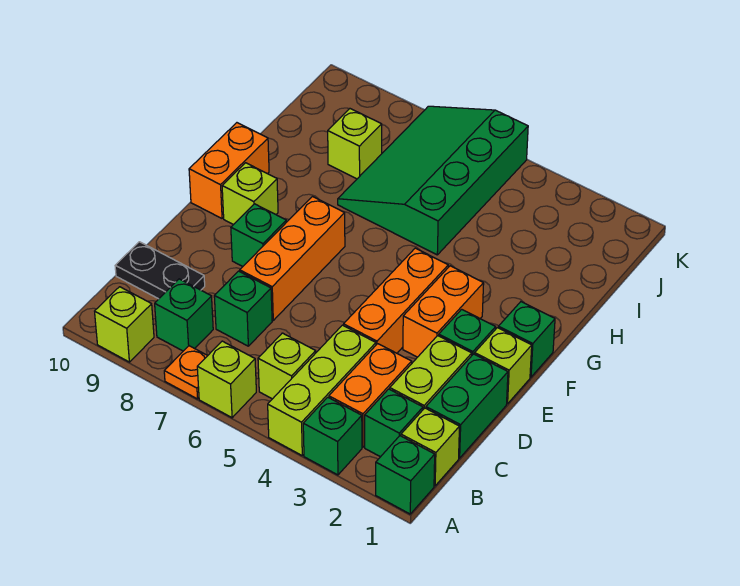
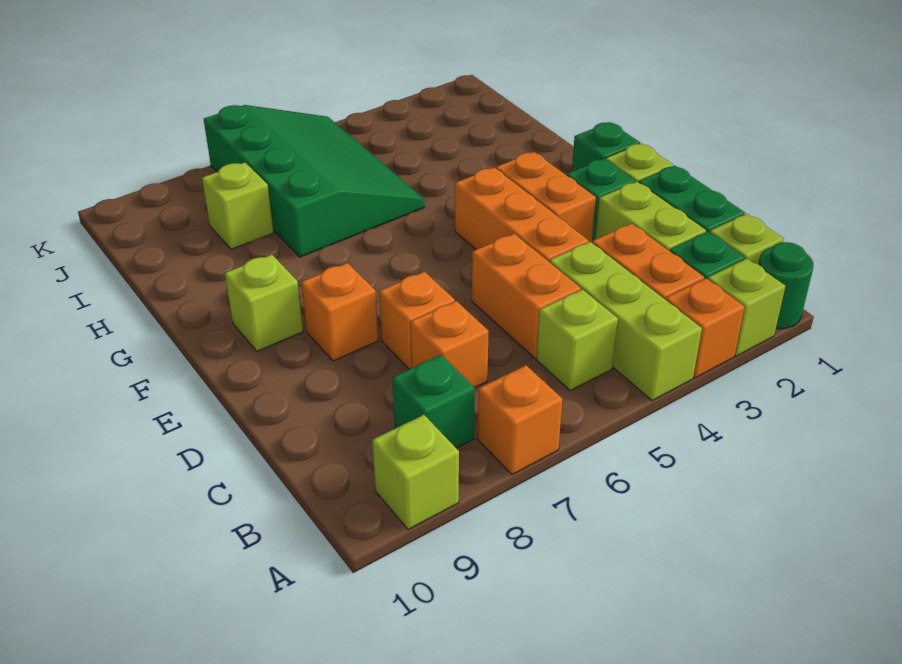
green brick A1 level 1 -> green round brick A1 level 1
green brick A3 level 1 -> orange brick A3 level 1
lime brick A6 level 1 -> lime brick A2 level 1
orange plate A7 level 1 -> orange brick A7 level 1
green brick C7 level 1 -> orange brick C7 level 1
black plate C9:C10 level 1 -> none
orange brick D7:F7 level 1 -> orange brick D7 level 1
green brick E8 level 1 -> orange brick E8 level 1
orange brick F10:G10 level 1 -> orange brick C5:D5 level 1
green slope H5:K7 level 1 top 5 -> green slope H5:K7 level 1 top 7

